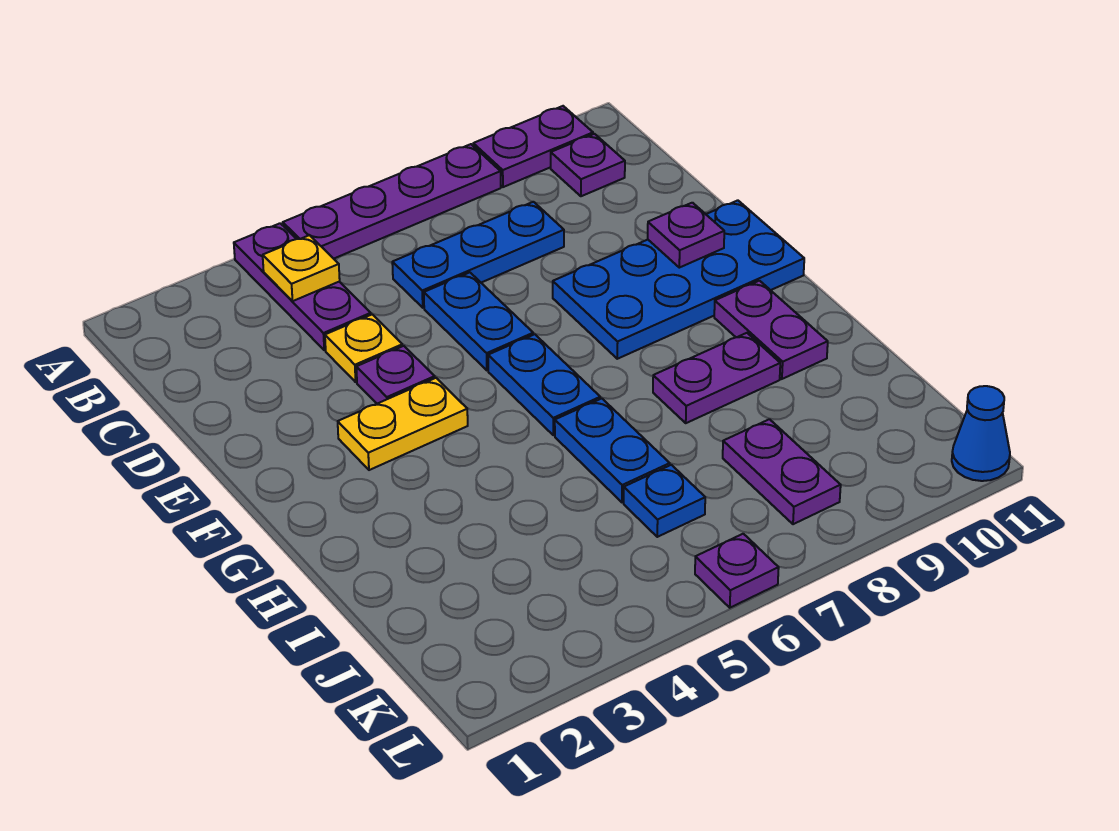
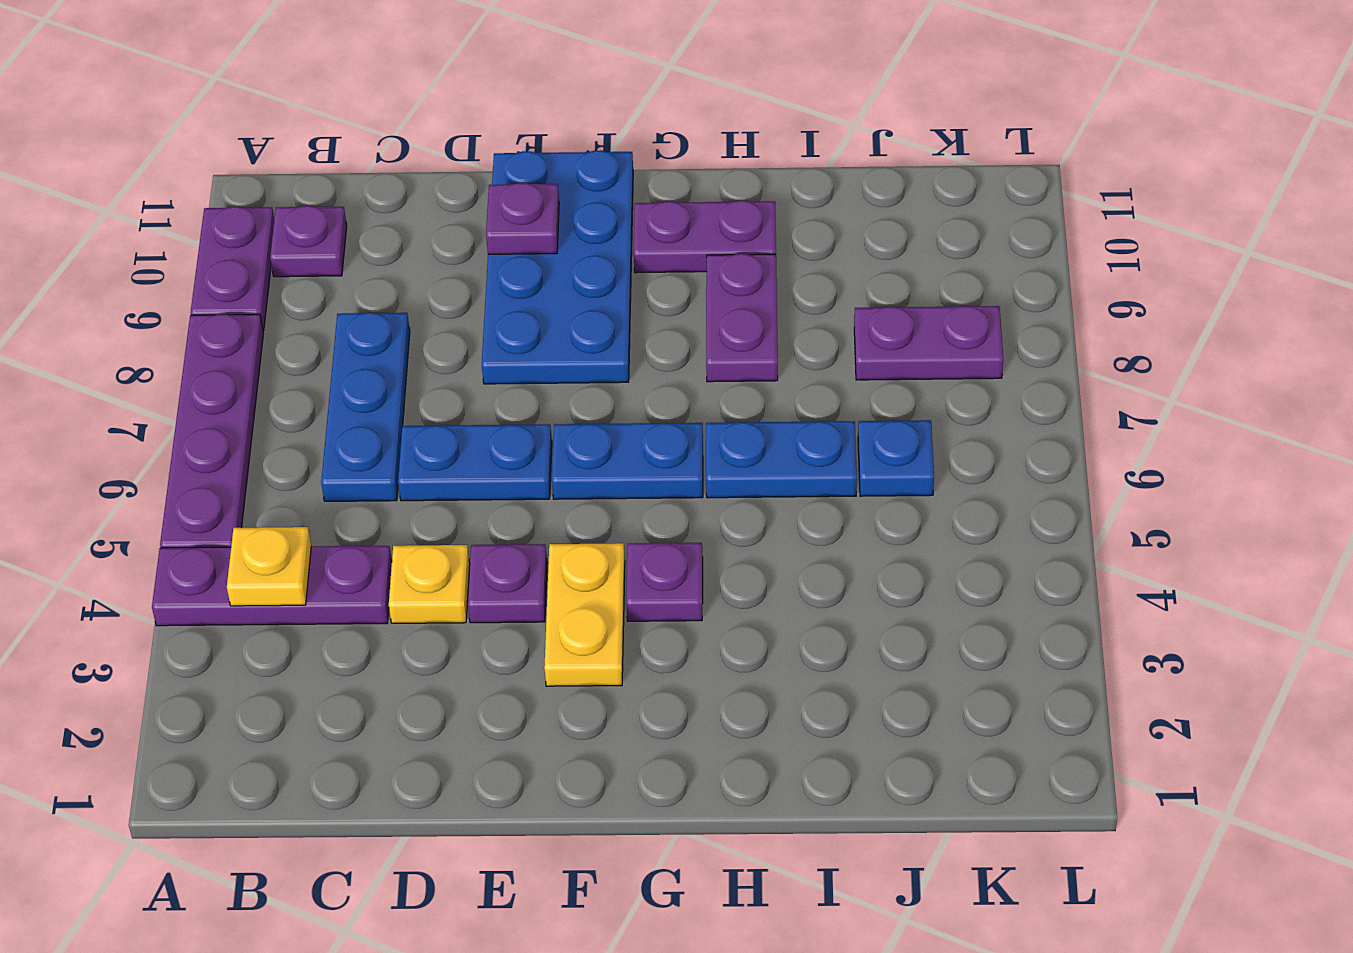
purple plate L6 level 1 -> purple plate G4 level 1
blue cone L11 level 1 -> none

